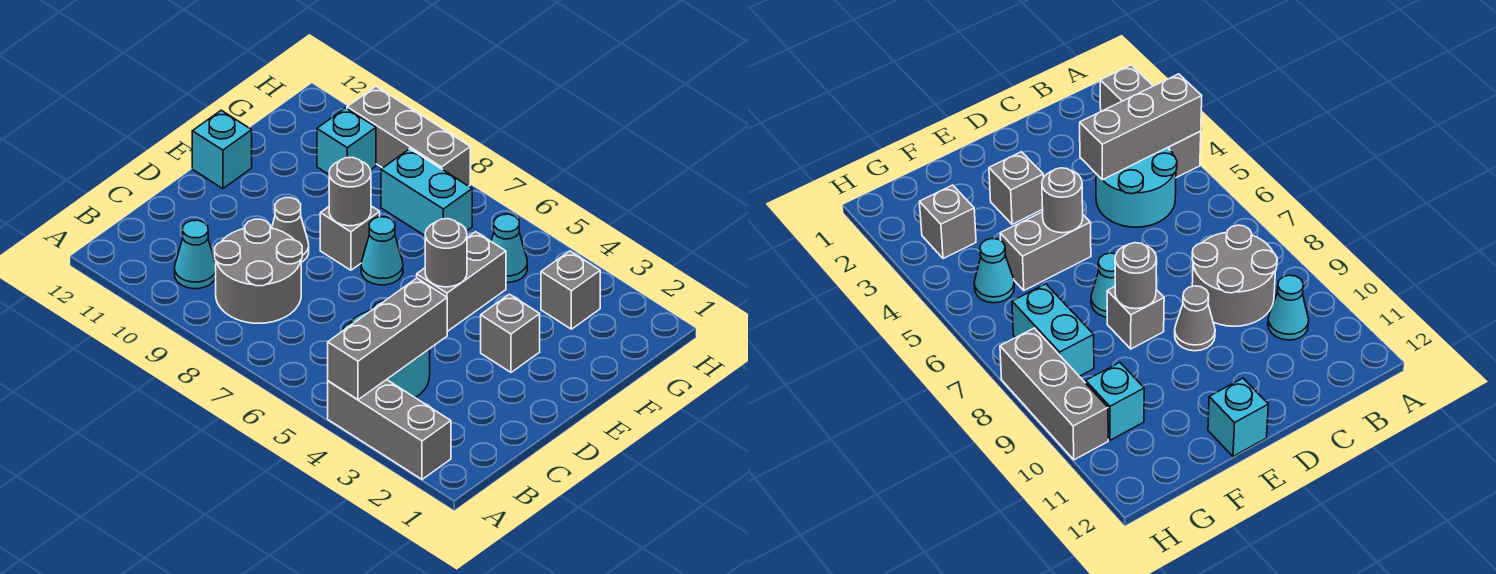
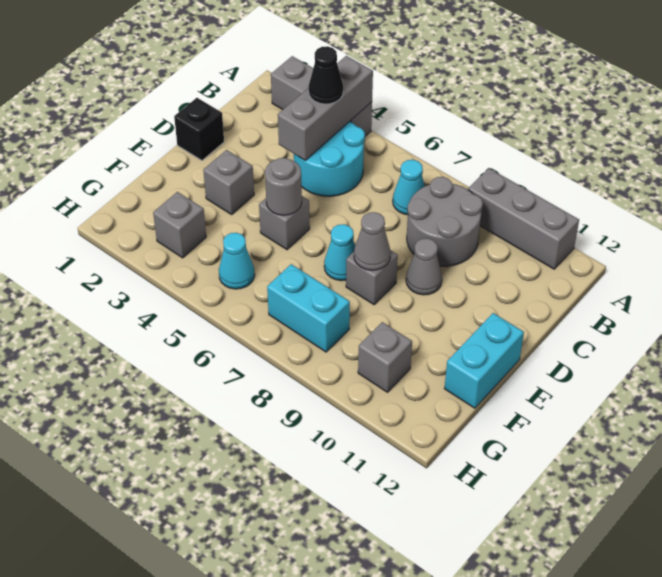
none -> black cone B4 level 3
cyan cone B10 level 1 -> cyan cone B7 level 1
none -> black brick D1 level 1
grey brick E5:F5 level 1 -> grey brick E5 level 1
grey round brick E8 level 2 -> grey cone E8 level 2
cyan brick E12 level 1 -> cyan brick E12:F12 level 1
cyan brick G10 level 1 -> grey brick G10 level 1
grey brick H8:H10 level 1 -> grey brick A9:A11 level 1

